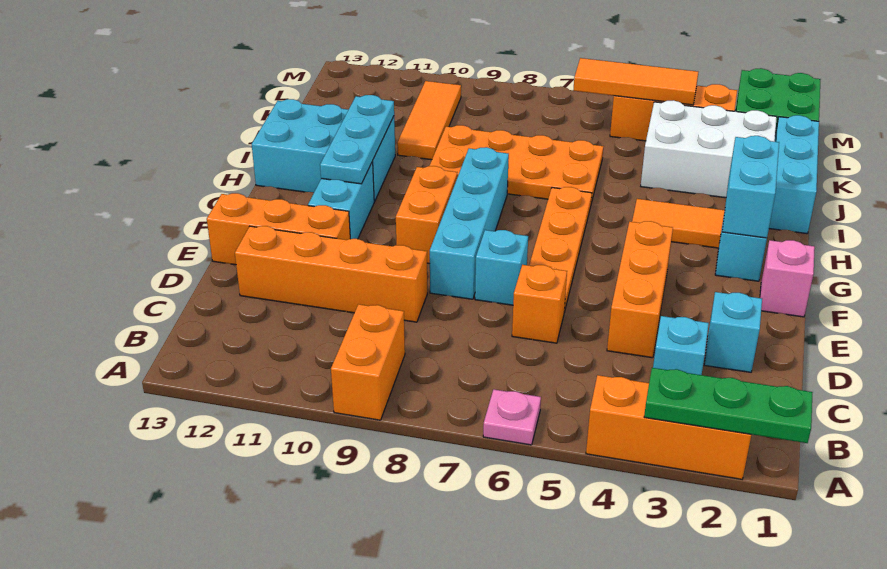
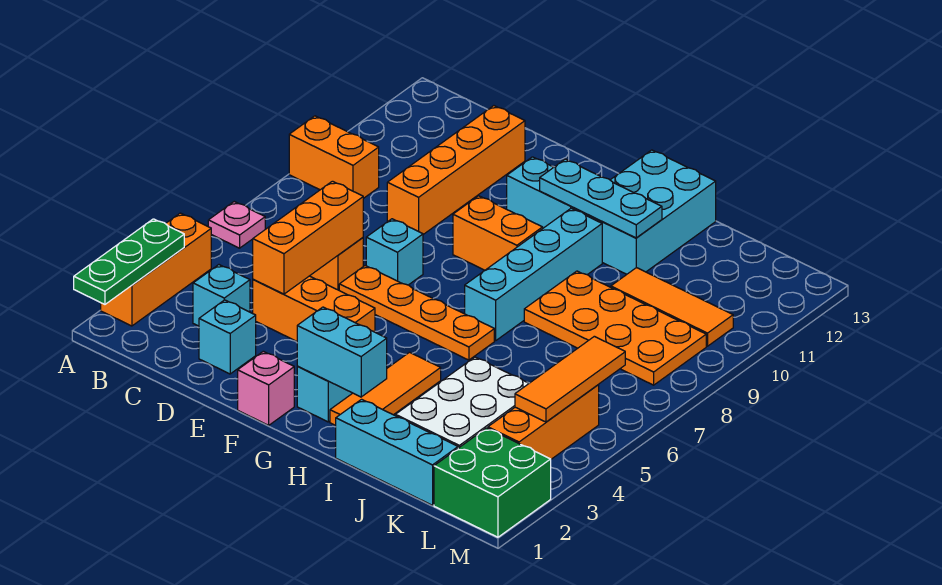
cyan brick E8:H8 level 1 -> cyan brick H7:H10 level 1
orange brick E11:E13 level 1 -> orange brick D4:D6 level 2
orange plate I6:J9 level 1 -> orange plate I8:L9 level 1

